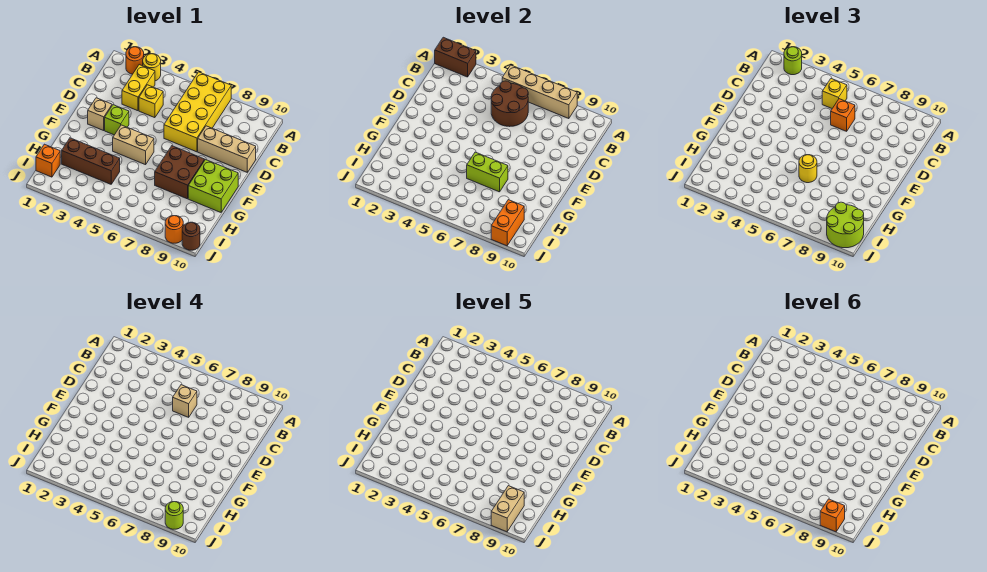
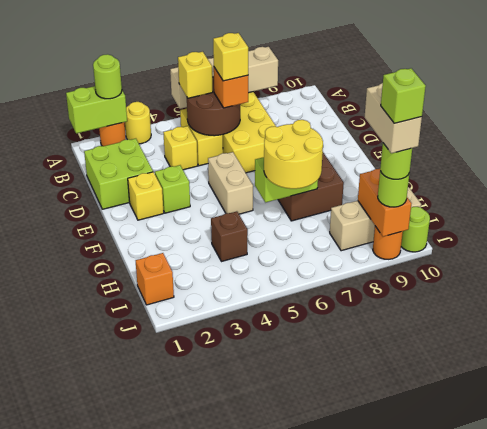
brown brick A1:A2 level 2 -> lime brick A1:A2 level 2
yellow brick B3:C3 level 1 -> yellow brick B5:C5 level 1
tan brick C6 level 4 -> yellow brick C6 level 4
tan brick D8:D10 level 1 -> tan brick I8:I10 level 1
tan brick E2 level 1 -> yellow brick E2 level 1
tan brick F4:F5 level 1 -> tan brick E5:F5 level 1
lime brick F9:G10 level 1 -> lime brick C1:D2 level 1
yellow round brick G6 level 3 -> yellow round brick G6:H7 level 3
brown brick H2:H4 level 1 -> brown brick H4 level 1
lime round brick I9:J10 level 3 -> lime round brick J9 level 3
orange brick J9 level 6 -> lime brick J9 level 6
brown round brick J10 level 1 -> lime round brick J10 level 1

